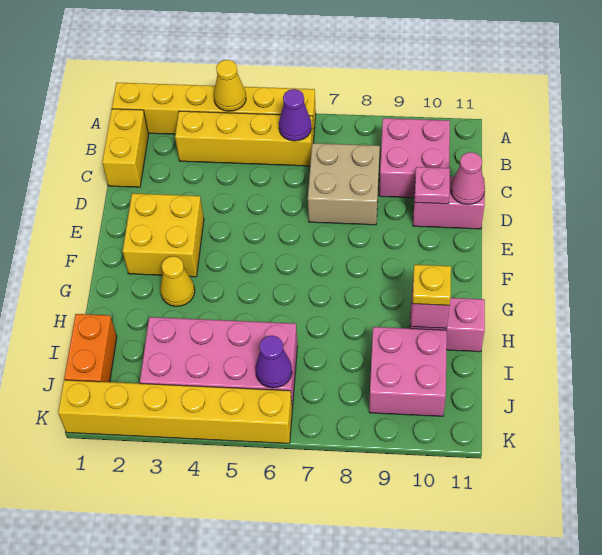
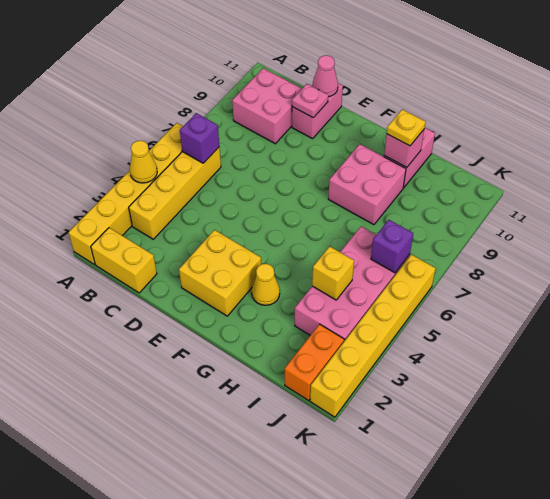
purple cone B6 level 2 -> purple brick B6 level 2
tan brick C7:D8 level 1 -> none
orange brick I1:J1 level 1 -> orange brick J1:J2 level 1
none -> yellow brick I4 level 2
pink brick I9:J10 level 1 -> pink brick G8:H9 level 1
purple cone J6 level 2 -> purple brick J6 level 2

